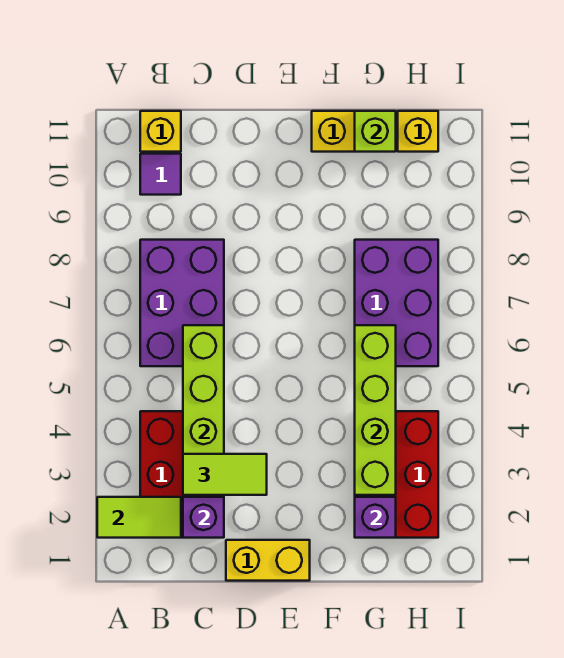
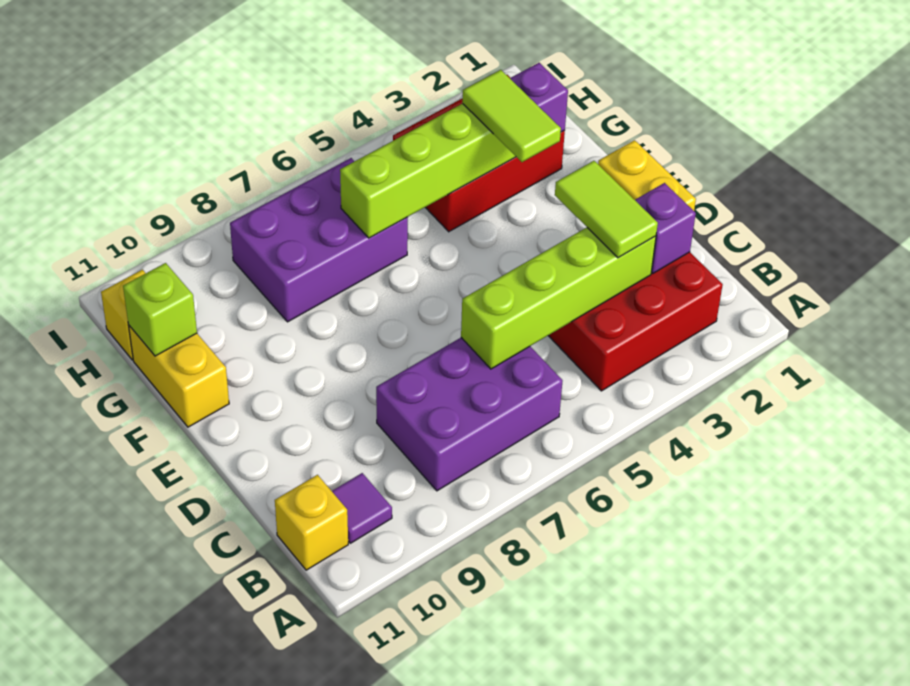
lime tile A2:B2 level 2 -> lime tile F3:G3 level 3

